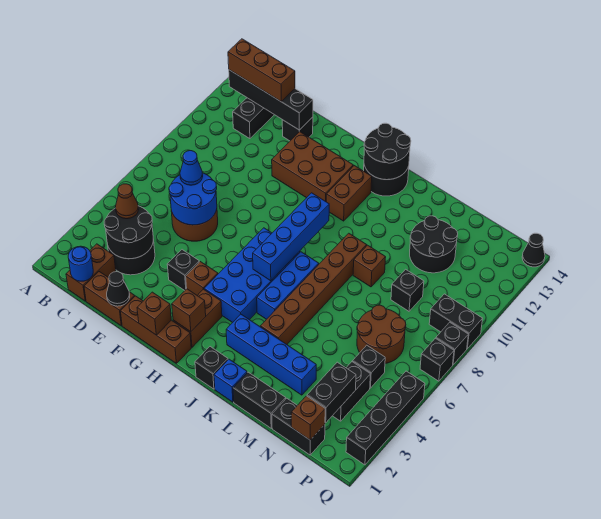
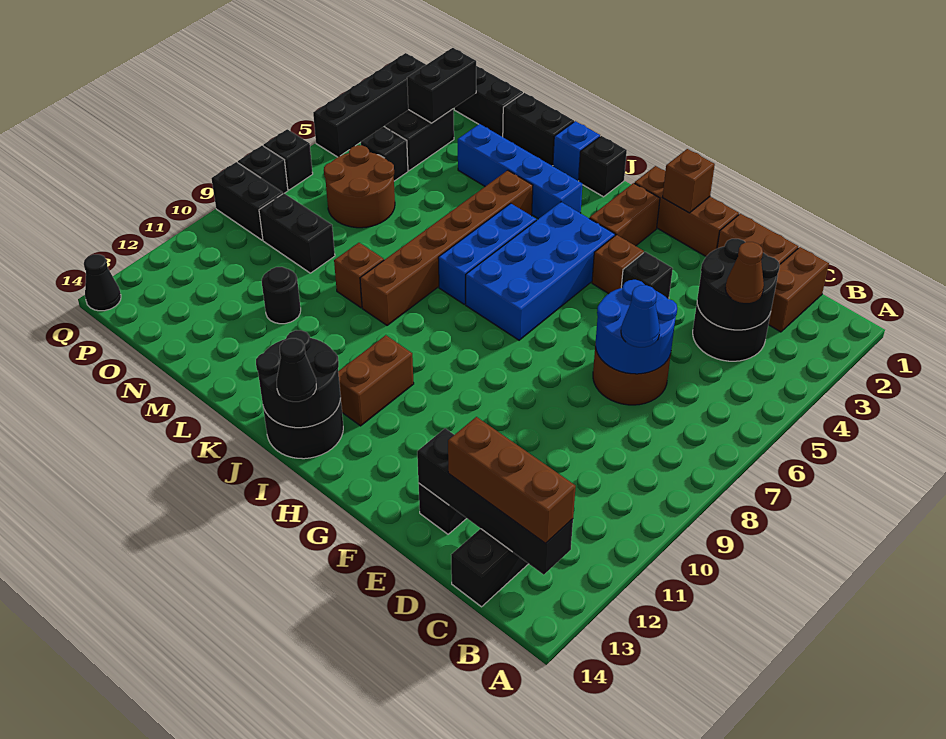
blue round brick C1 level 2 -> none
black cone E1 level 2 -> black cone I14 level 3
brown brick F11:H12 level 1 -> none
brown brick H2 level 2 -> none
blue brick I6:I9 level 2 -> none
black round brick M11:N12 level 1 -> black round brick M11 level 1
black brick N9 level 1 -> black brick N9:O9 level 1
brown brick O1 level 2 -> none

